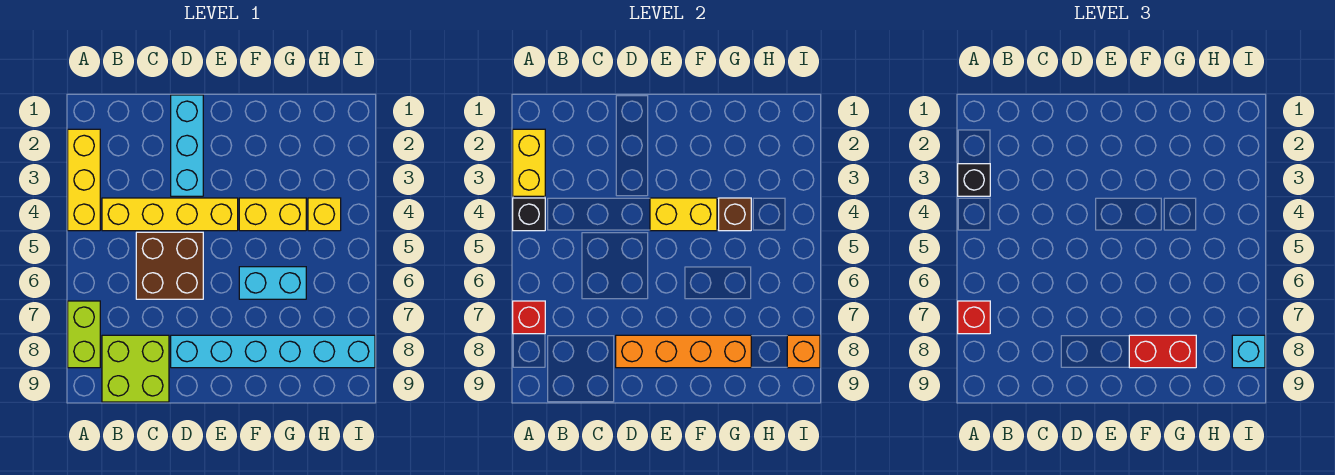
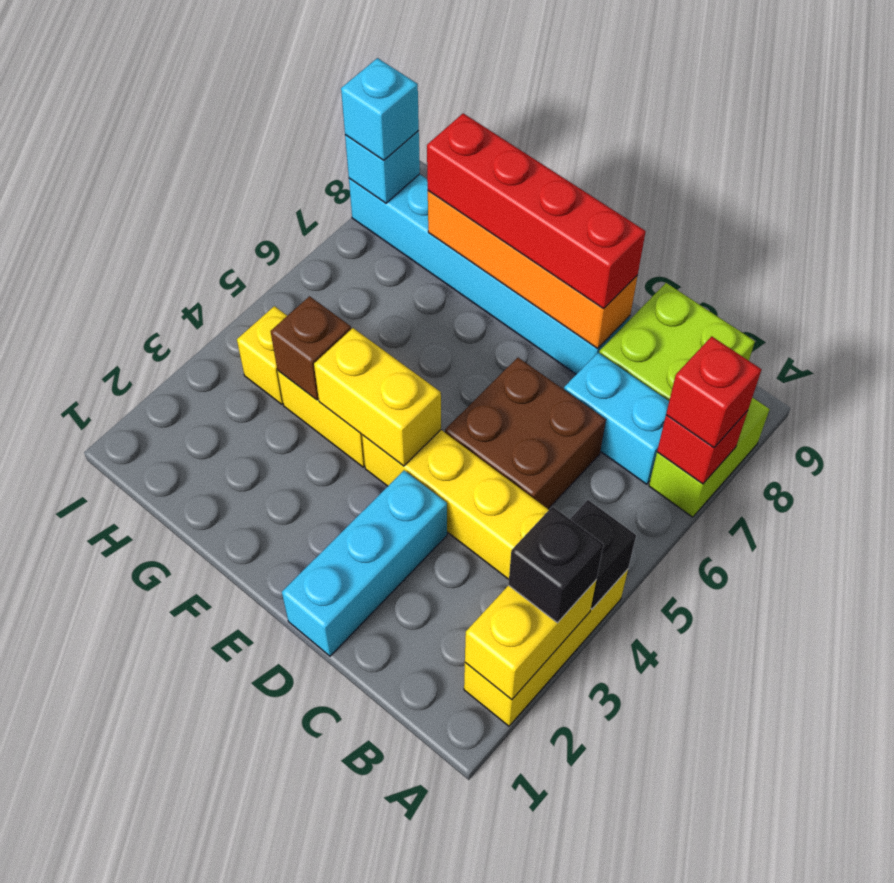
cyan brick F6:G6 level 1 -> cyan brick B7:C7 level 1
red brick F8:G8 level 3 -> red brick D8:G8 level 3
orange brick I8 level 2 -> cyan brick I8 level 2

